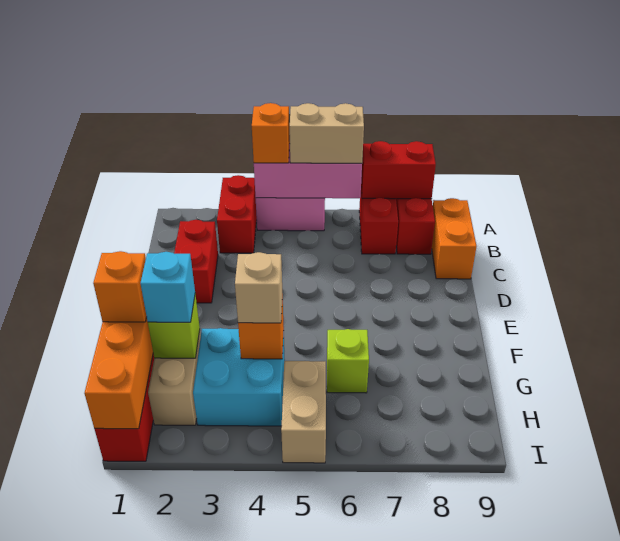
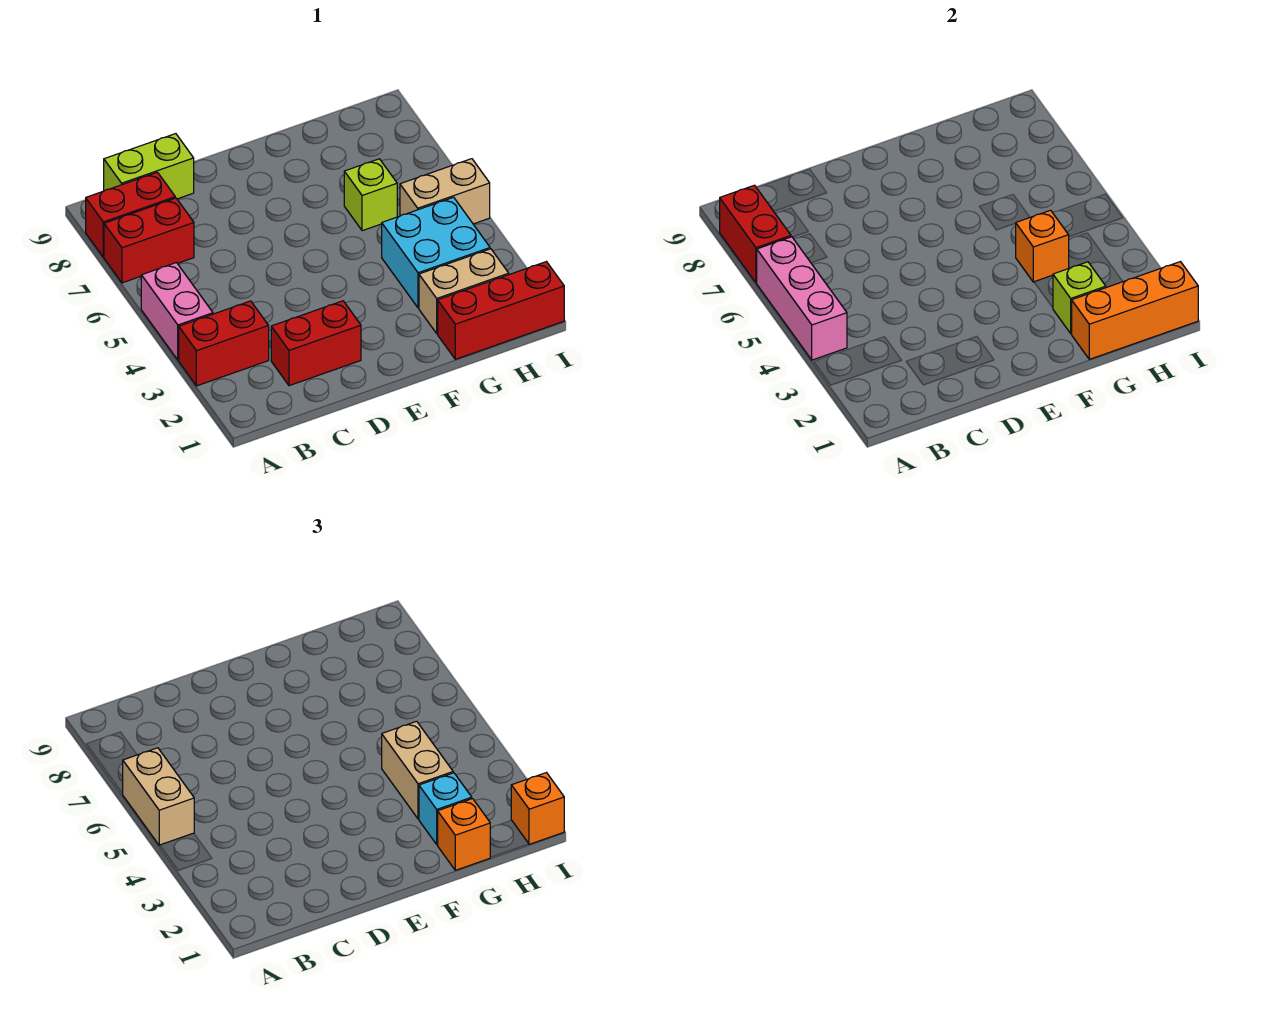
orange brick A4 level 3 -> orange brick I1 level 3
orange brick B9:C9 level 1 -> lime brick B9:C9 level 1
tan brick G4 level 3 -> tan brick G3:G4 level 3

